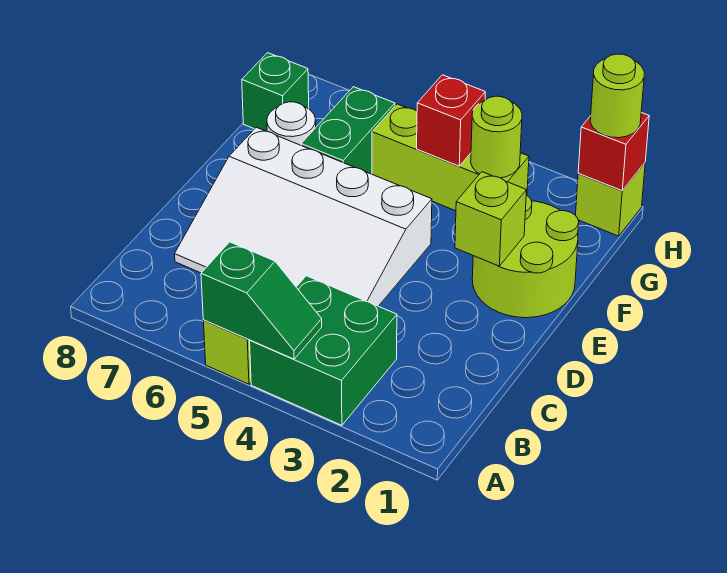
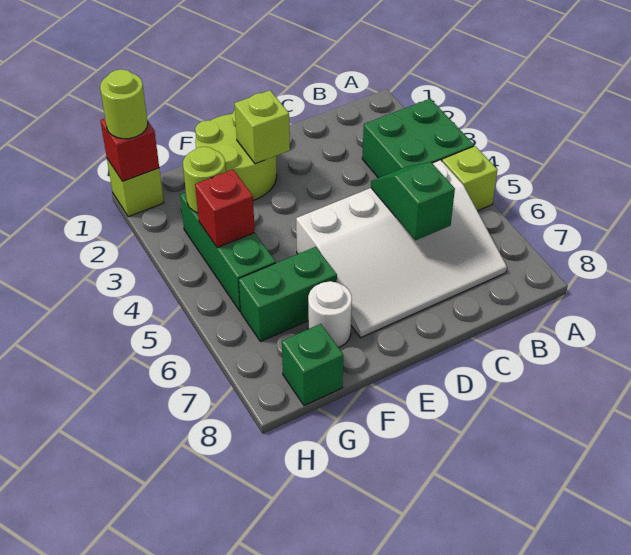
green slope A4:A5 level 2 top 5 -> green slope C5:C6 level 2 top 6
white slope C4:E7 level 1 top E -> white slope B5:E7 level 1 top 5
lime brick G3:G5 level 1 -> green brick G3:G5 level 1

